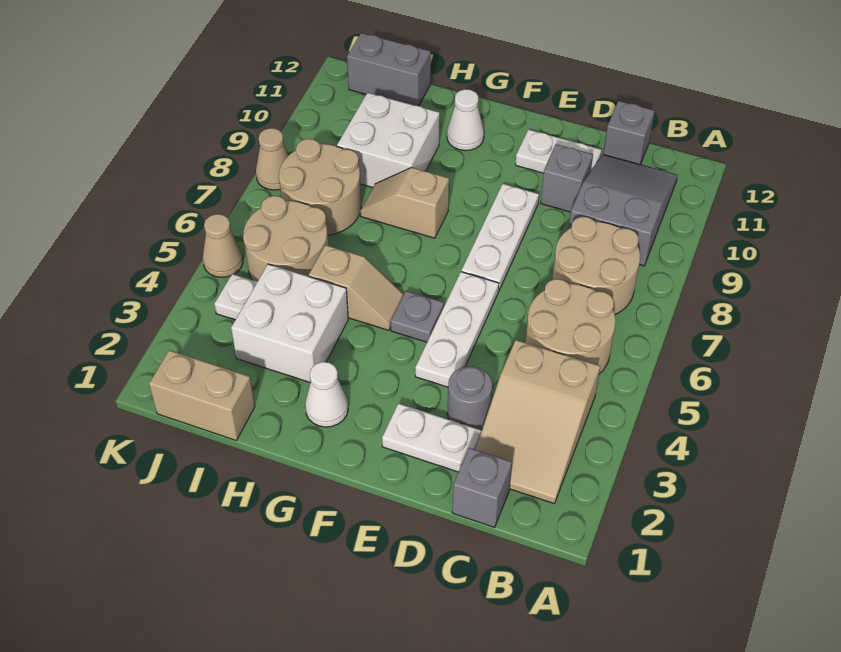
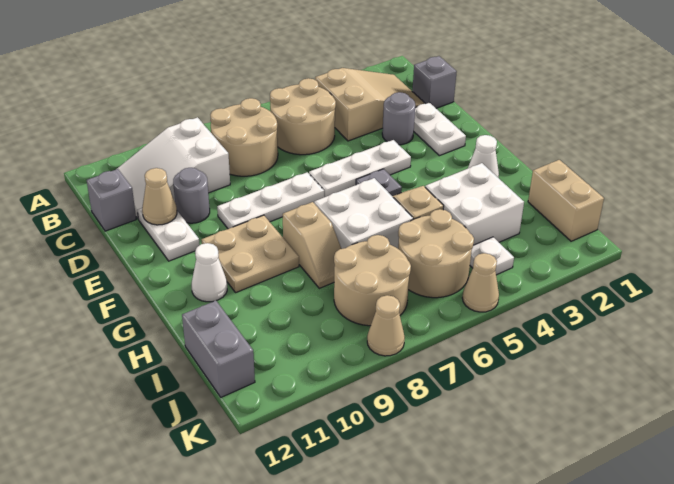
grey slope B9:C11 level 1 top 9 -> white slope B9:C11 level 1 top 9
grey brick D10 level 1 -> grey round brick D10 level 1
none -> tan cone D11 level 2
none -> tan plate F9:G10 level 1
white brick H9:I10 level 1 -> white brick G6:H7 level 1

